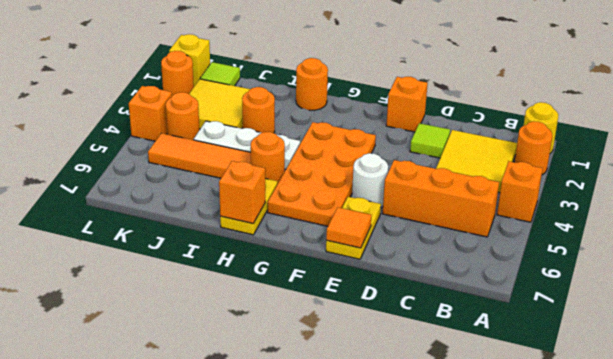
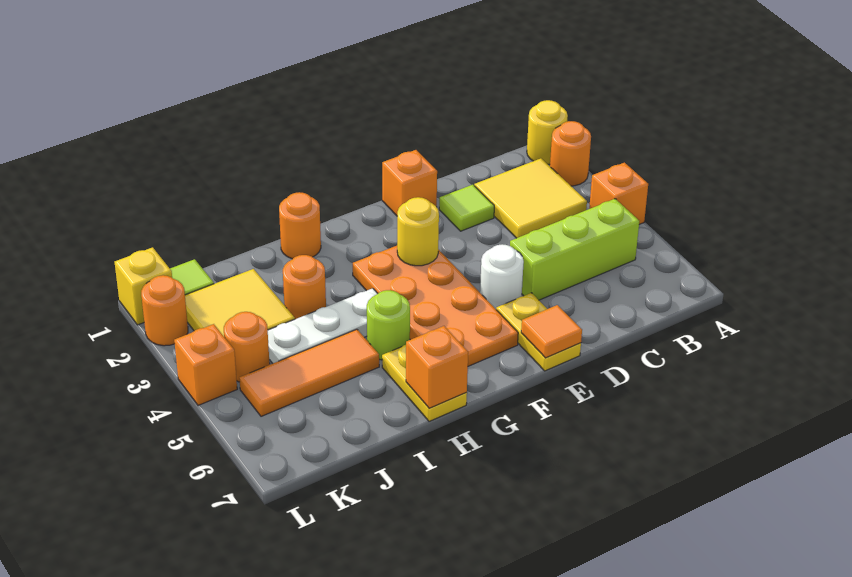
orange brick B5:D5 level 1 -> lime brick B5:D5 level 1
none -> yellow round brick F3 level 2
orange round brick H5 level 1 -> lime round brick H5 level 1

